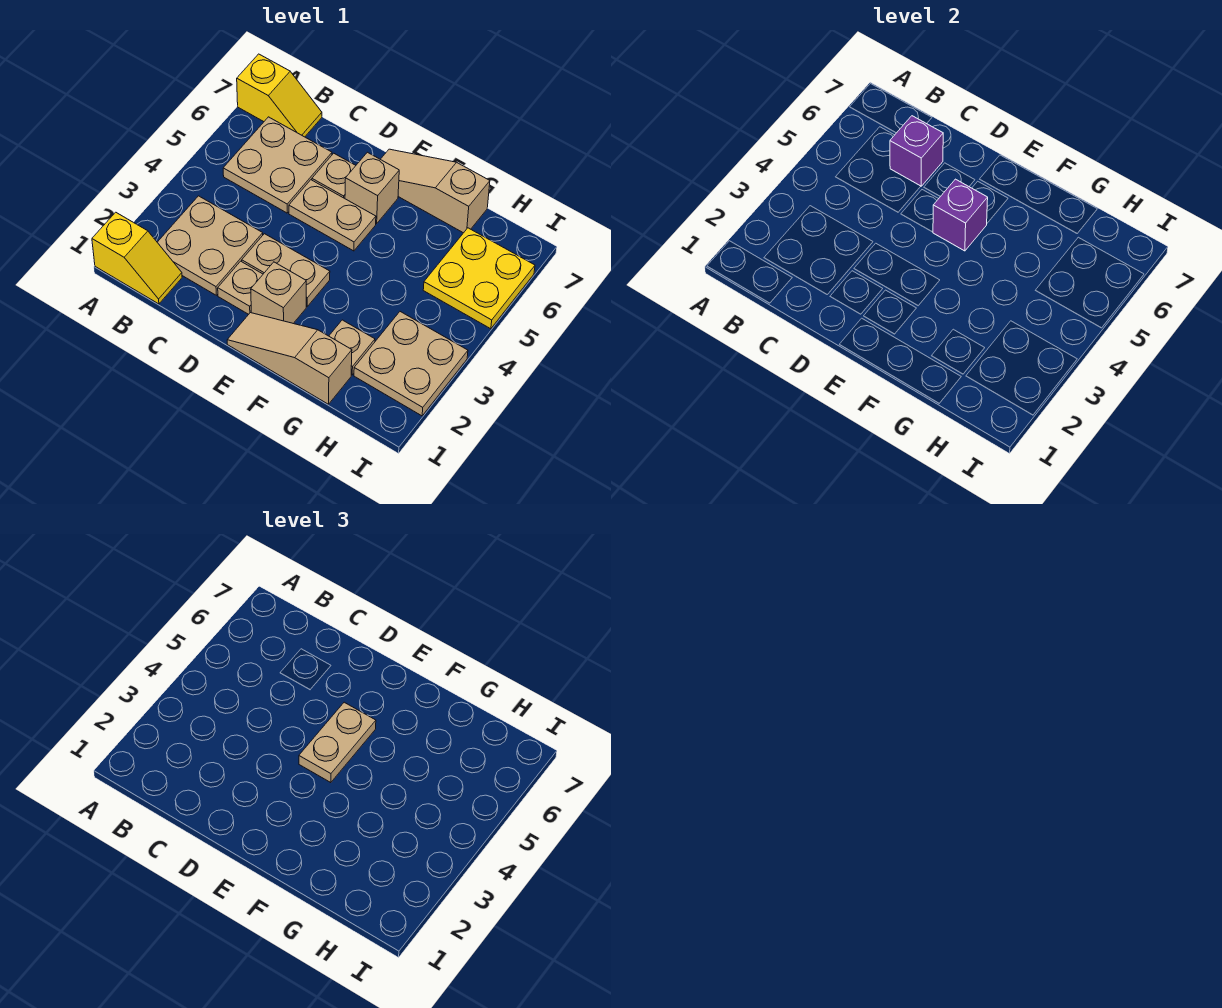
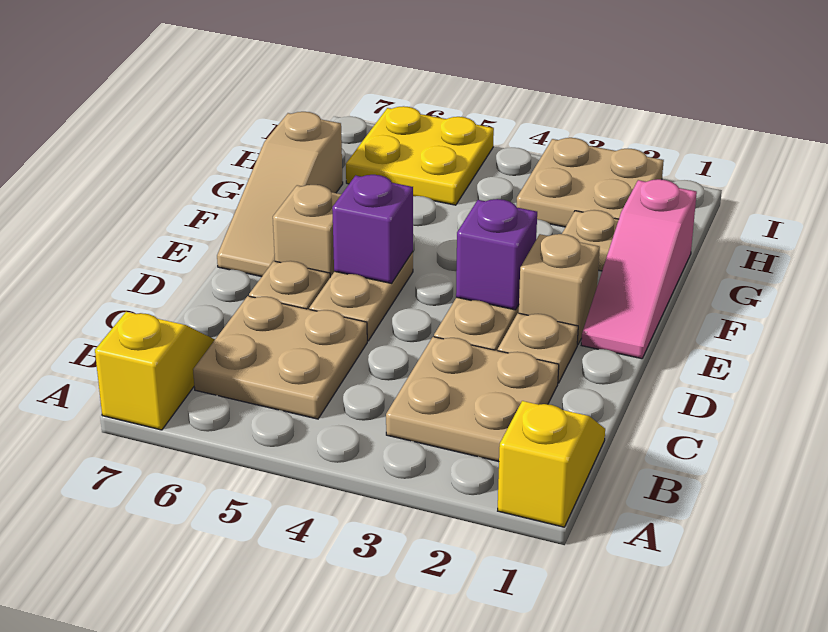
purple brick C6 level 2 -> purple brick E3 level 2
tan slope E1:G1 level 1 top G -> pink slope E1:G1 level 1 top G
tan plate E4:E5 level 3 -> none

